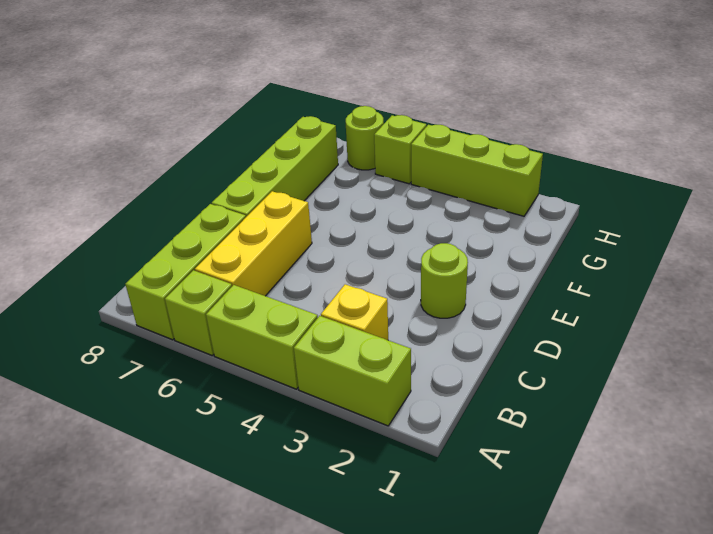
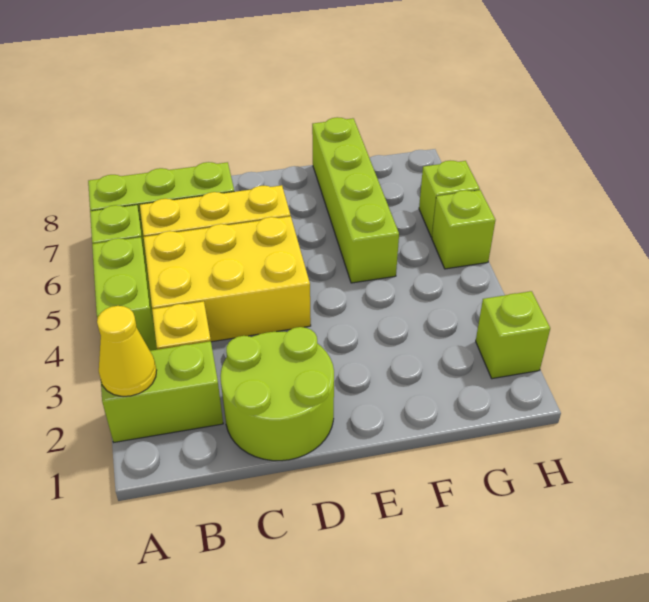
lime brick A2:A3 level 1 -> lime brick A2:B2 level 1
none -> yellow cone A2 level 2
none -> yellow brick B4:D5 level 1
lime round brick D2 level 1 -> lime round brick C1:D2 level 1
lime brick D7:G7 level 1 -> lime brick F5:F8 level 1
lime brick H2:H4 level 1 -> lime brick H2 level 1
lime round brick H6 level 1 -> lime brick H6 level 1

